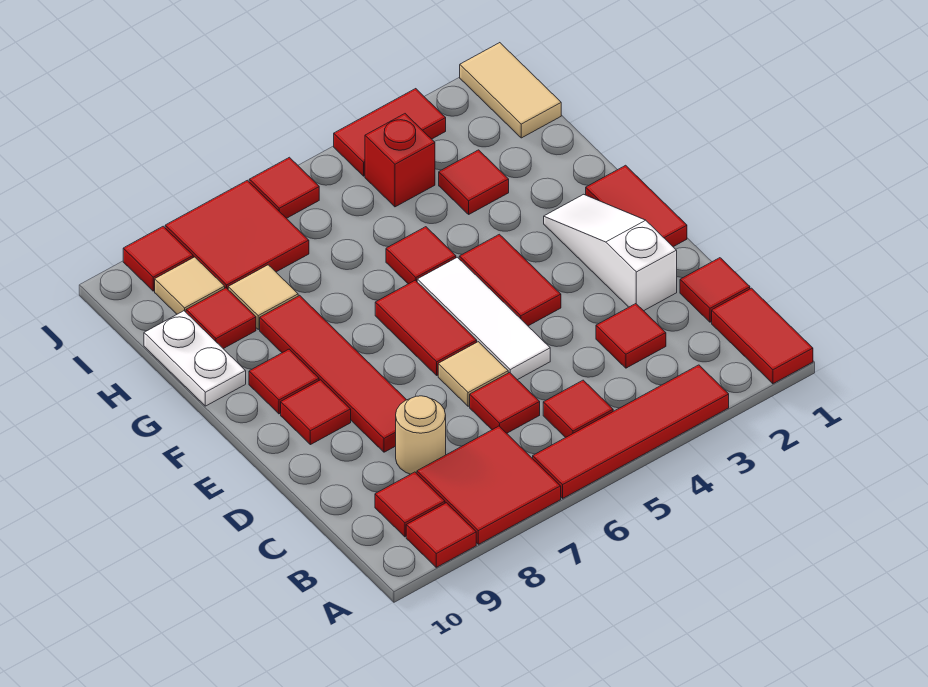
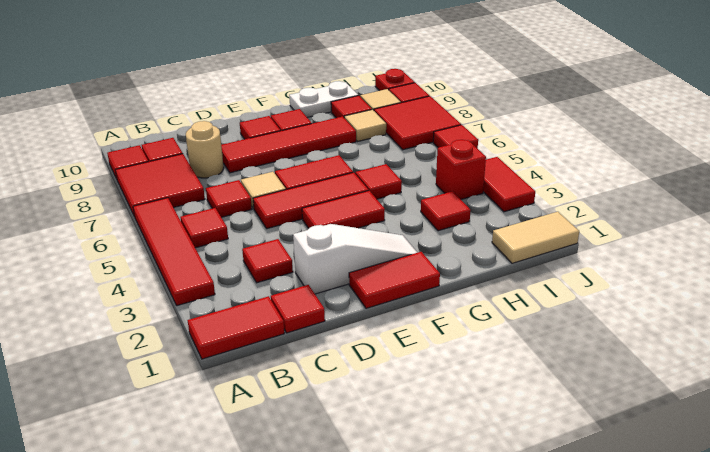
white tile D5:F5 level 1 -> red tile D5:F5 level 1
none -> red plate J10 level 1

